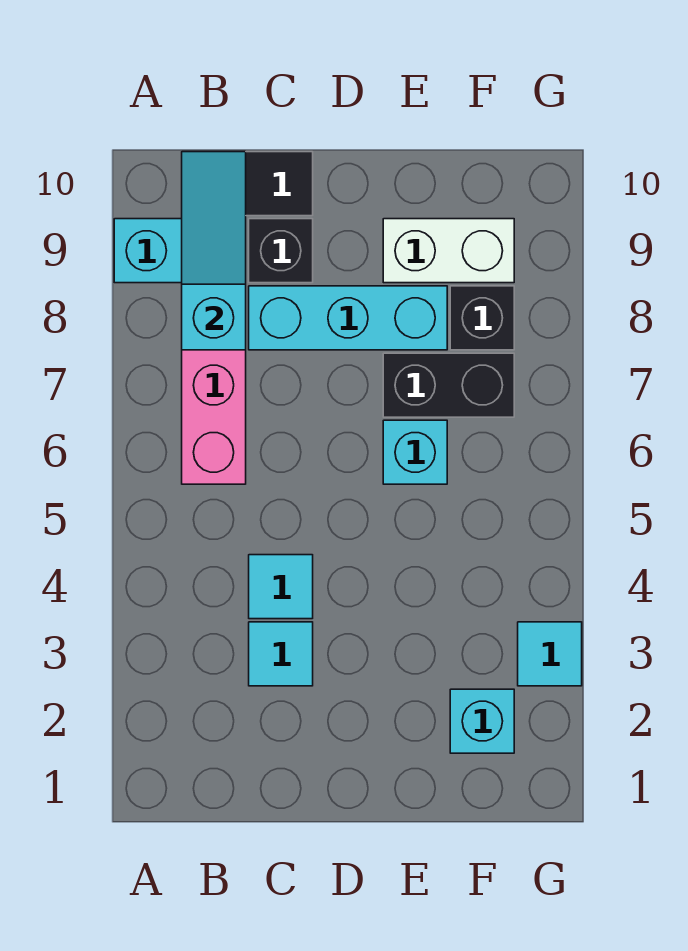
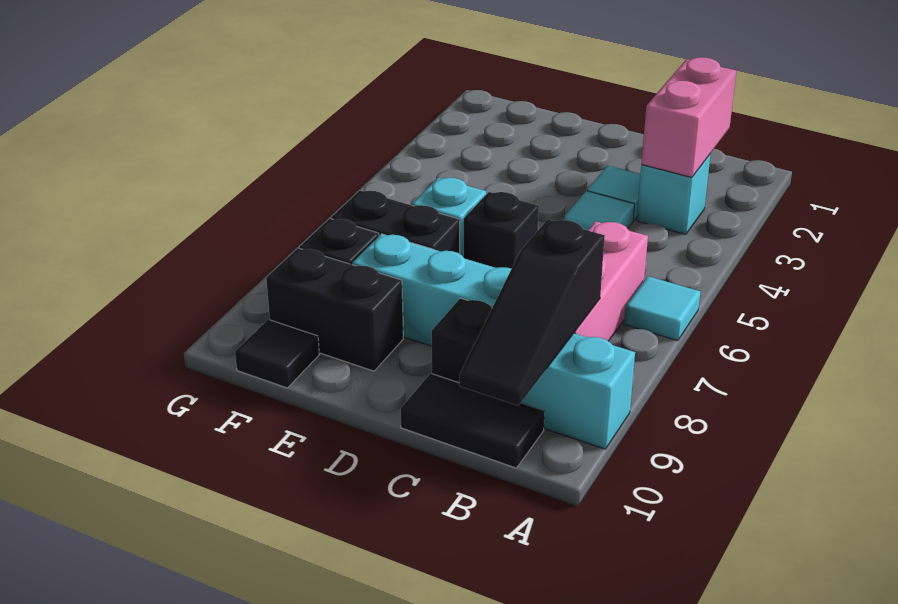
none -> pink brick B2:B3 level 2
cyan slope B8:B10 level 2 top 8 -> black slope B8:B10 level 2 top 8
none -> black brick D6 level 1
white brick E9:F9 level 1 -> black brick E9:F9 level 1
cyan brick F2 level 1 -> cyan brick B3 level 1
none -> black tile F10 level 1
cyan tile G3 level 1 -> cyan tile A6 level 1

